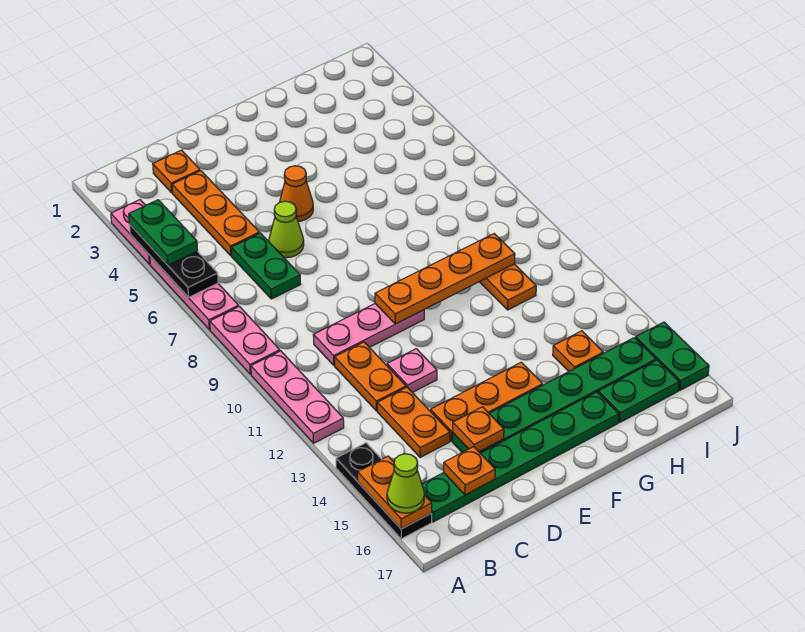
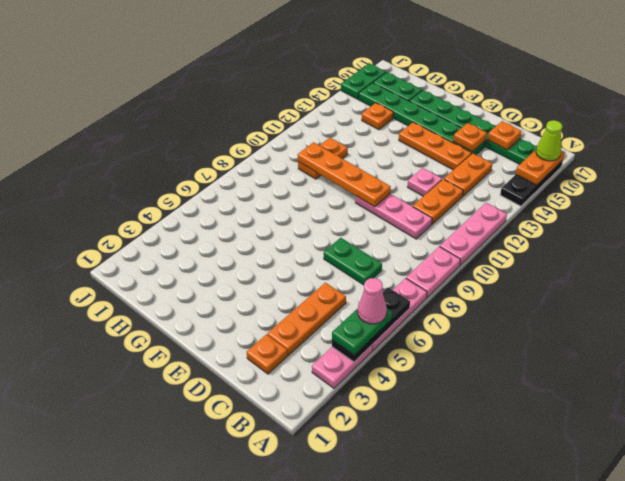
none -> pink cone A5 level 4
green plate C6:C7 level 1 -> green plate C7:D7 level 1
lime cone D6 level 1 -> none
orange cone E5 level 1 -> none

